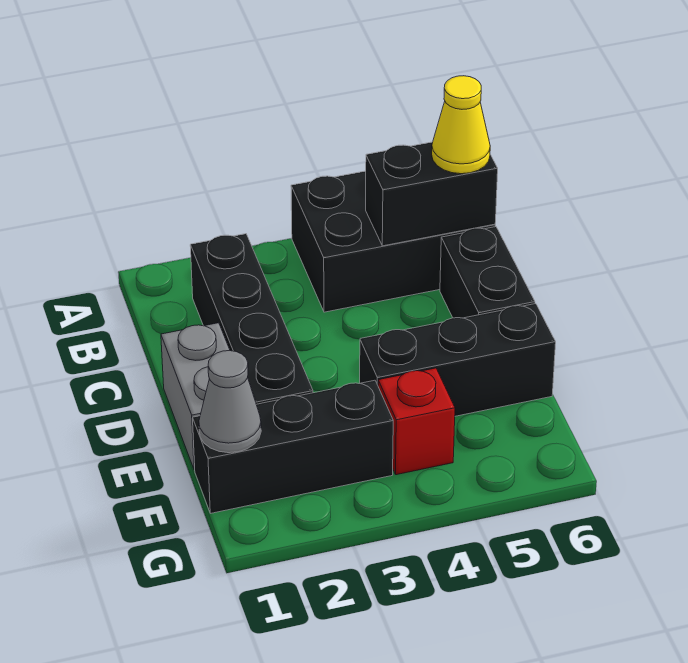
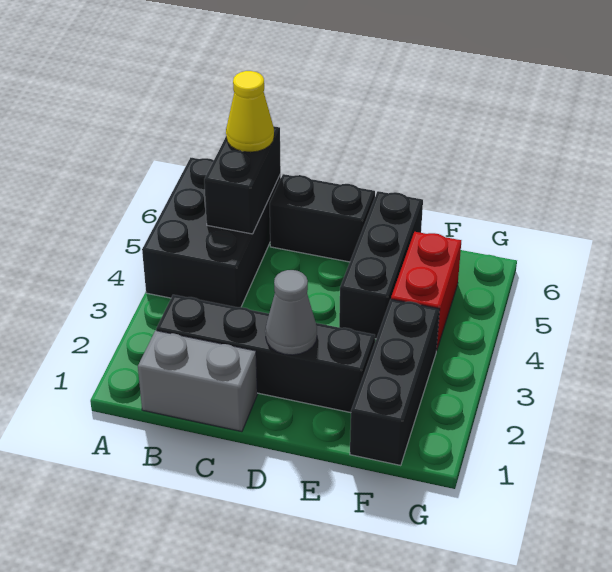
grey brick D1:E1 level 1 -> grey brick B1:C1 level 1
grey cone F1 level 2 -> grey cone D2 level 2
red brick F4 level 1 -> red brick F4:F5 level 1

